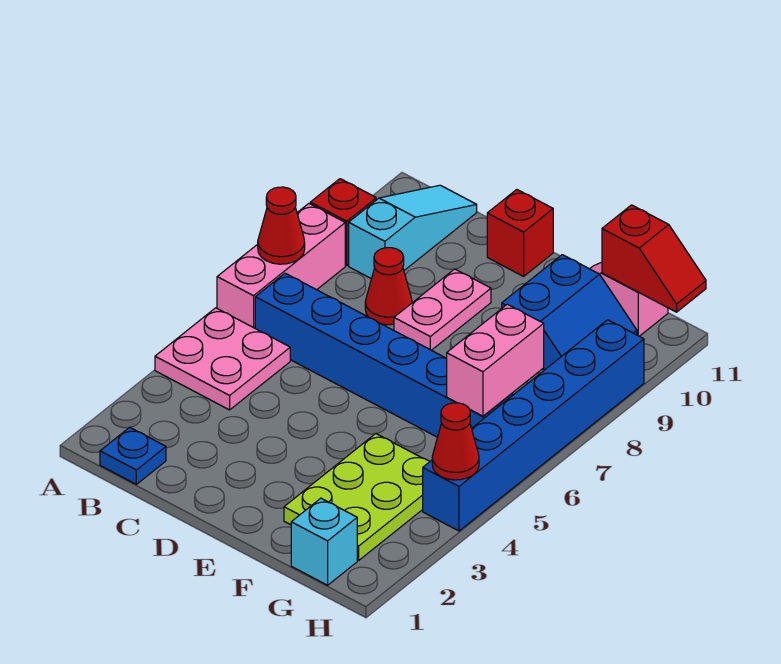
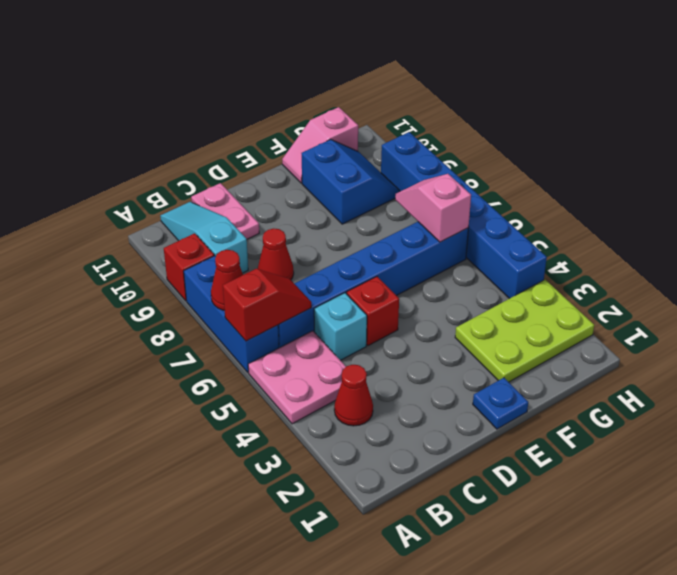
pink brick A6:A8 level 1 -> blue brick A6:A8 level 1
blue plate B1 level 1 -> blue plate E1 level 1
pink plate D8:D9 level 1 -> pink plate C10:C11 level 1
red brick D11 level 1 -> red brick D5 level 1
lime plate F2:G4 level 1 -> lime plate F2:H3 level 1
cyan brick G1 level 1 -> cyan brick C5 level 1
pink brick G6:G7 level 2 -> pink slope G6:G7 level 2 top 6
red slope G11:H11 level 2 top G -> red slope A6:B6 level 2 top A
red cone H4 level 2 -> red cone B3 level 1

